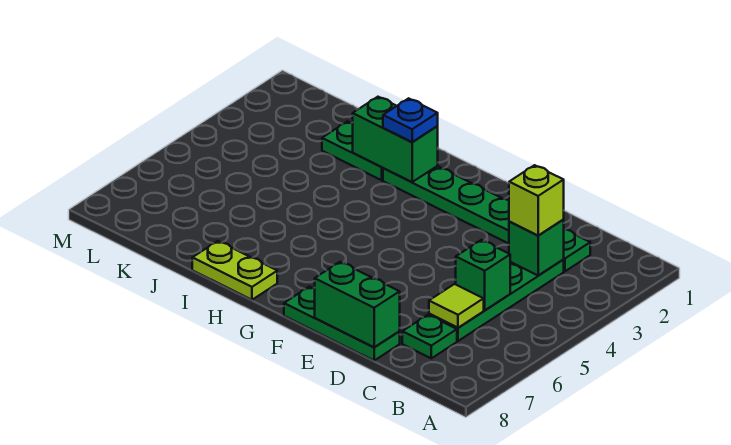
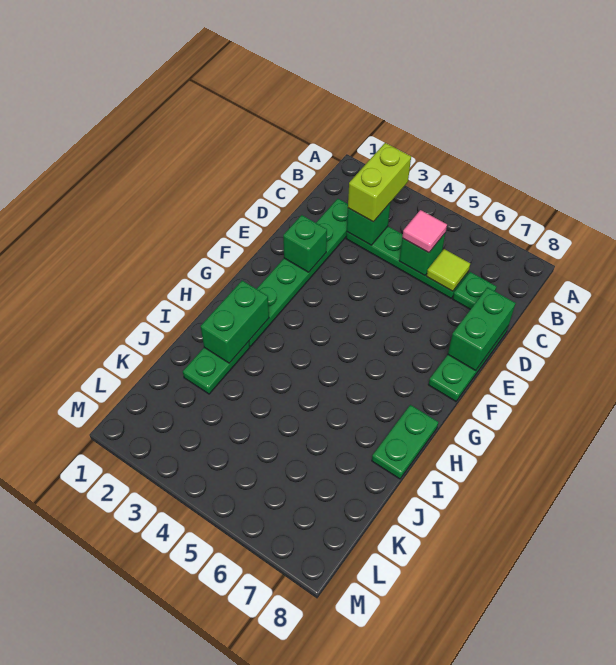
lime brick C3 level 3 -> lime brick B3:C3 level 3
none -> pink tile C5 level 3
none -> green brick E2 level 2
blue plate H2 level 3 -> none
lime plate H8:I8 level 1 -> green plate H8:I8 level 1

